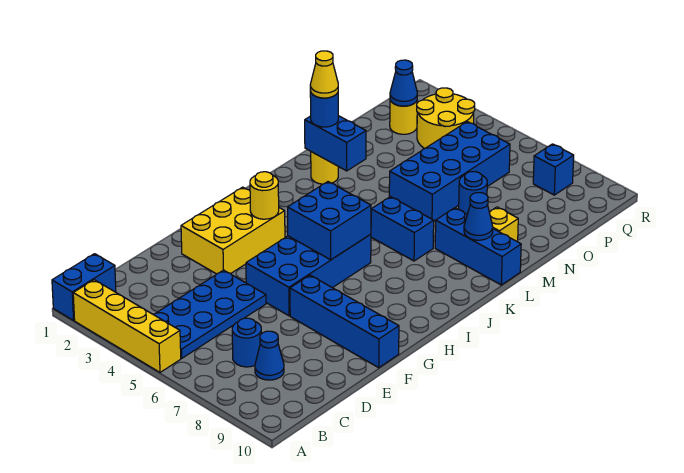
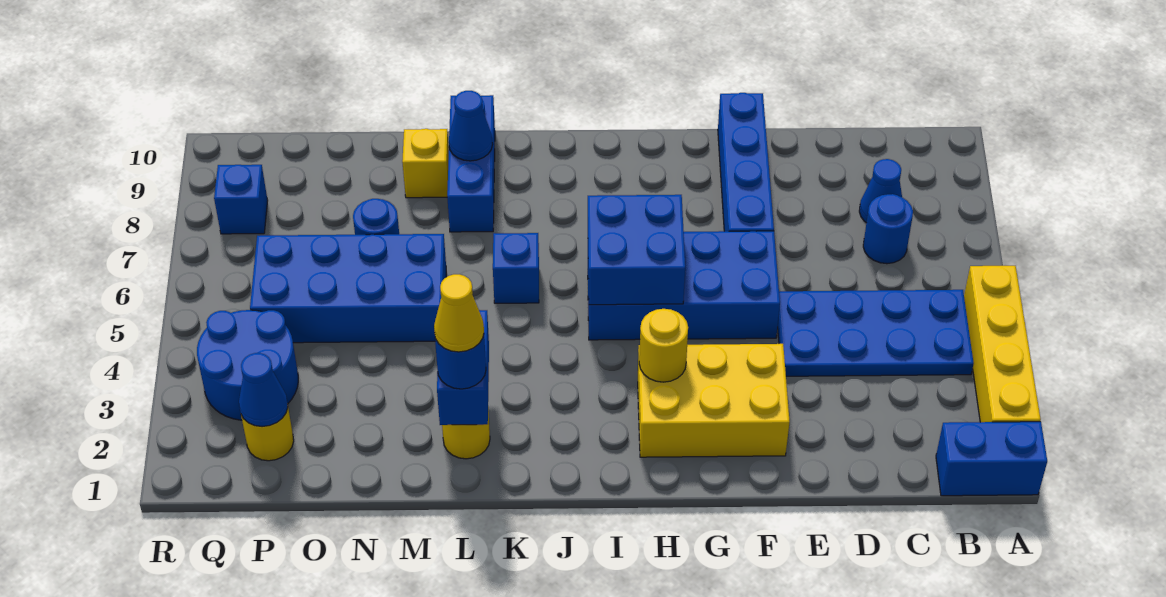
blue brick K6:K7 level 1 -> blue brick K6 level 1
yellow round brick P3:Q4 level 1 -> blue round brick P3:Q4 level 1

